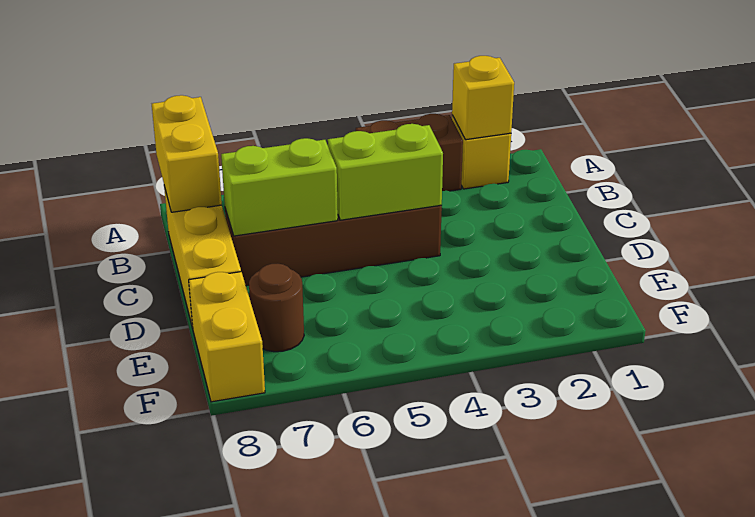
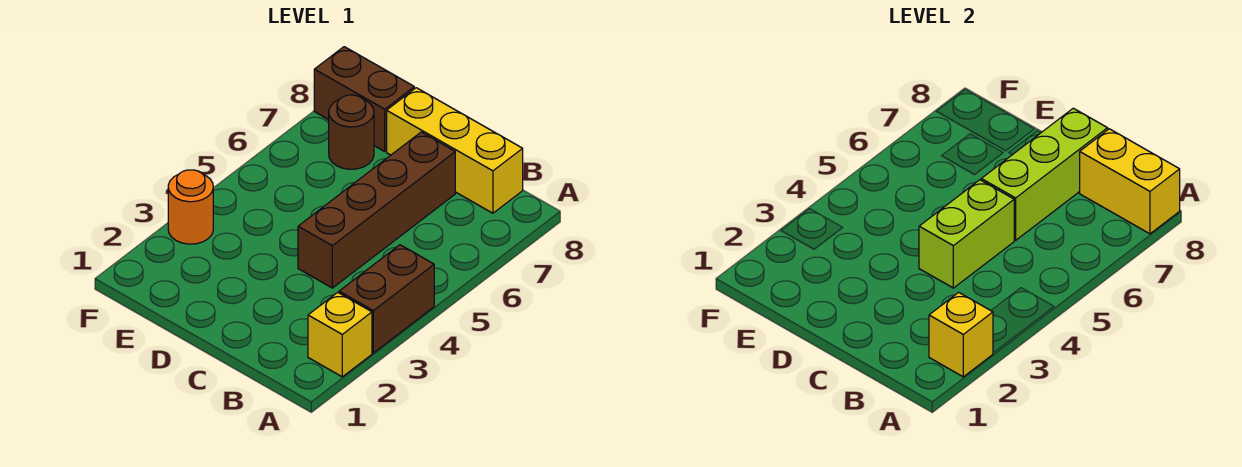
lime brick C6:C7 level 2 -> lime brick C6:C8 level 2
yellow brick E8:F8 level 1 -> brown brick E8:F8 level 1
none -> orange round brick F3 level 1

